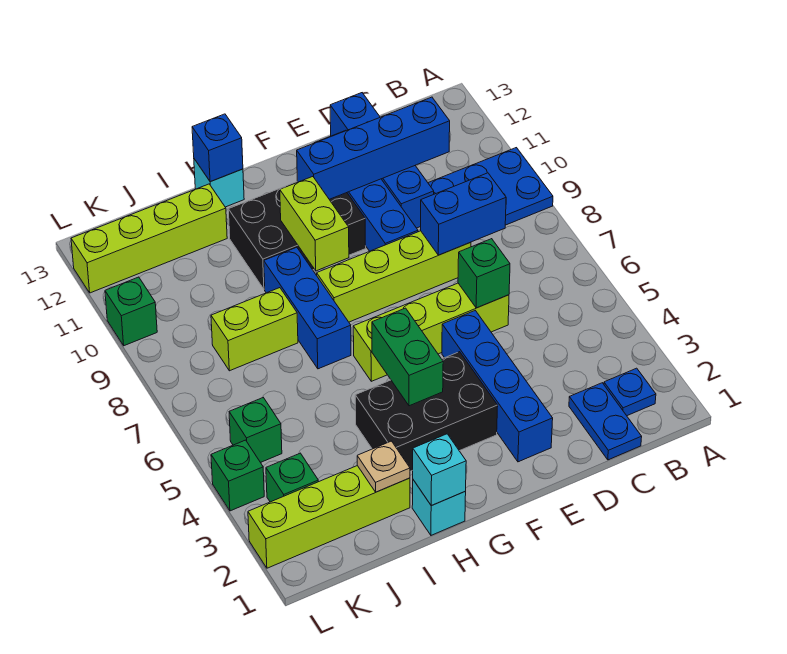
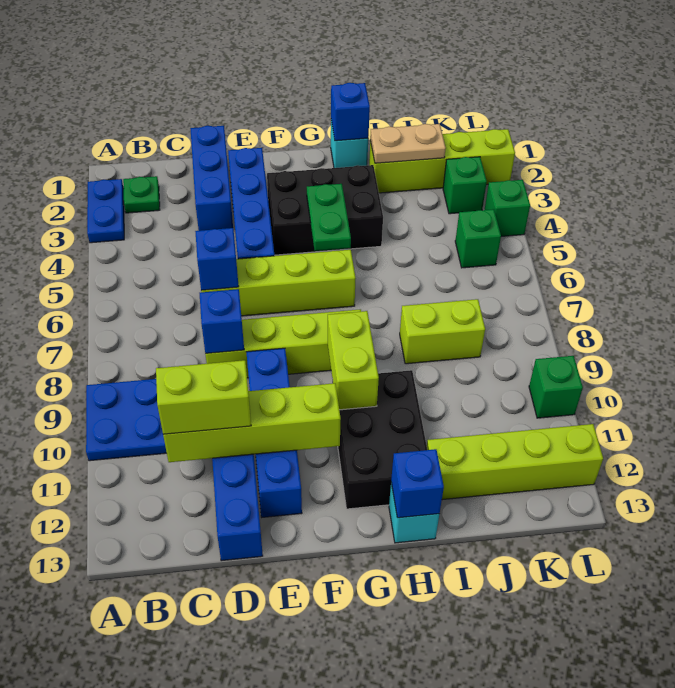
blue plate B2 level 1 -> green plate B2 level 1
blue plate C1:C2 level 1 -> blue plate A2:A3 level 1
blue brick C8:D8 level 2 -> blue brick D8 level 2
blue brick C11:F11 level 2 -> lime brick C11:F11 level 2
none -> lime brick C11:D11 level 3
green brick D6 level 2 -> blue brick D6 level 2
black brick F10:H11 level 1 -> black brick G10:H12 level 1
green brick G4:G5 level 2 -> green plate G4:G5 level 2
cyan brick H1 level 2 -> blue brick H1 level 2
blue brick H7:H9 level 1 -> blue brick D1:D3 level 1
tan plate I2 level 2 -> tan plate I2:J2 level 2

